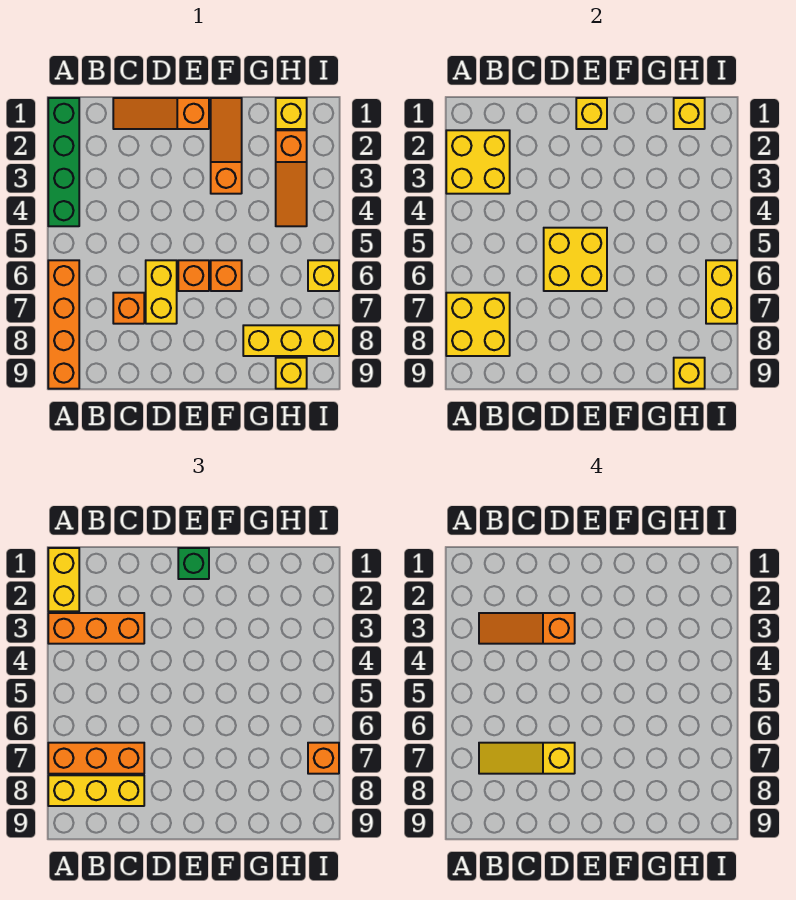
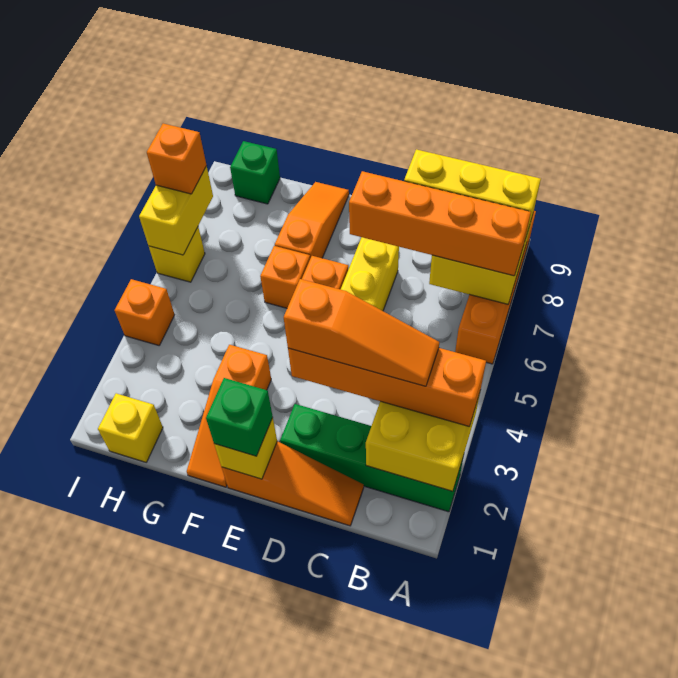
green brick A1:A4 level 1 -> green brick A2:D2 level 1
yellow brick A1:A2 level 3 -> none
orange brick A3:C3 level 3 -> orange brick A3:D3 level 3
orange brick A7:C7 level 3 -> orange brick A7:D7 level 3
yellow slope B7:D7 level 4 top D -> none
orange brick C7 level 1 -> orange brick I4 level 1
yellow brick D5:E6 level 2 -> none
yellow brick G8:I8 level 1 -> none
yellow brick H1 level 2 -> none
orange slope H2:H4 level 1 top 2 -> orange slope F7:F9 level 1 top 7
yellow brick H9 level 1 -> green brick H9 level 1
yellow brick H9 level 2 -> none

